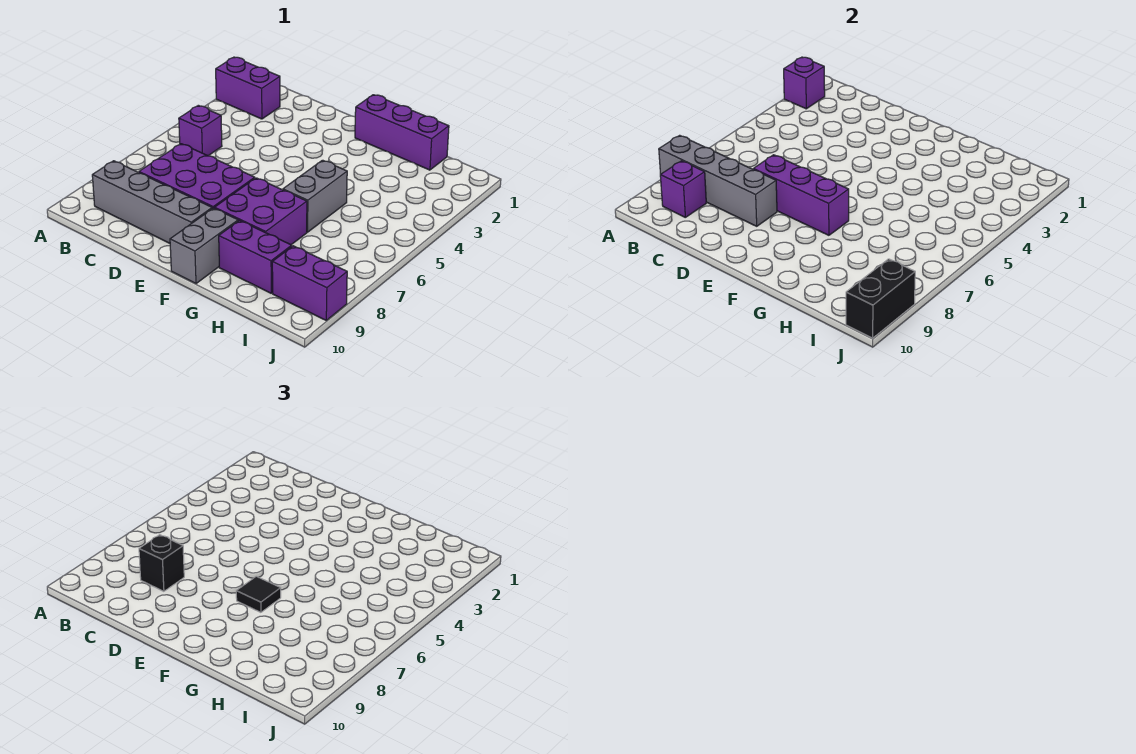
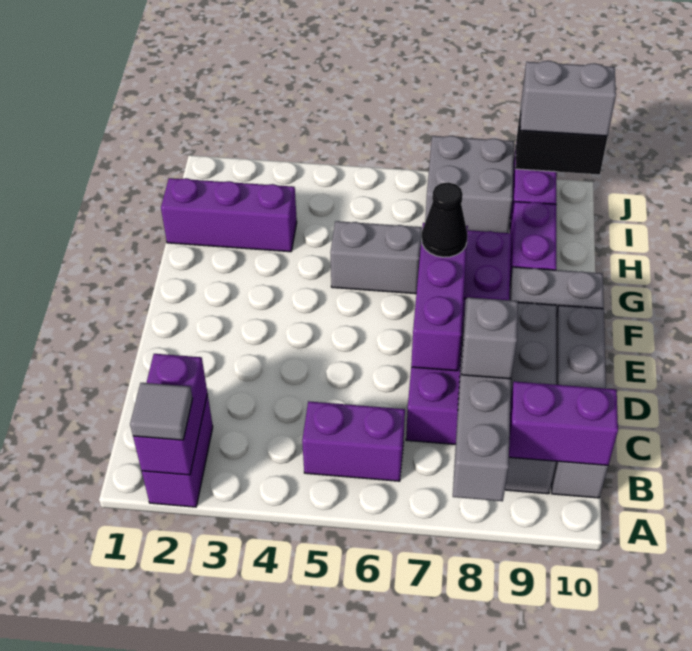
purple brick A2 level 2 -> purple brick A2:B2 level 2
none -> grey tile A2 level 3
purple brick B5 level 1 -> purple brick B5:B6 level 1
purple brick B9 level 2 -> purple brick B9:B10 level 2
none -> grey brick B10:E10 level 1
black brick C8 level 3 -> grey brick C8 level 3
purple brick F1:H1 level 1 -> purple brick H1:H3 level 1
black tile F7 level 3 -> black cone F7 level 3
none -> grey brick I7:J8 level 1
none -> grey brick J9:J10 level 3

